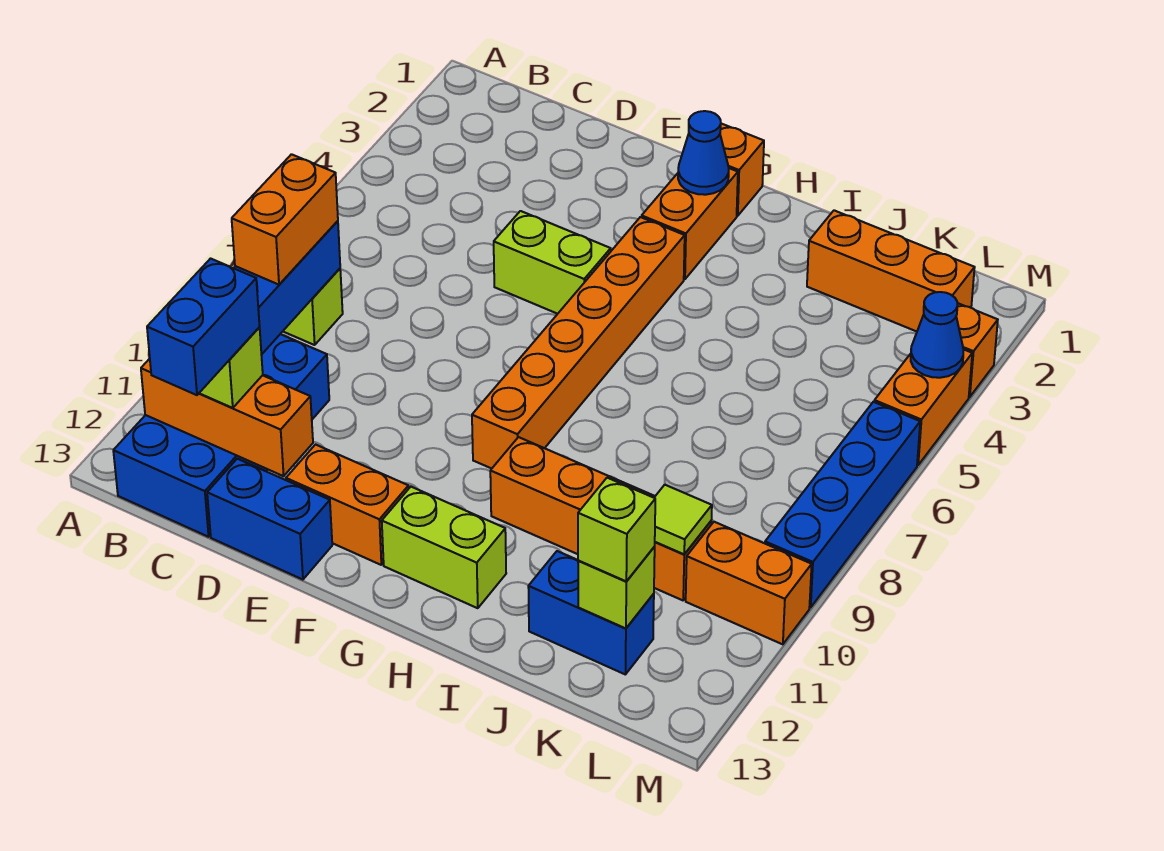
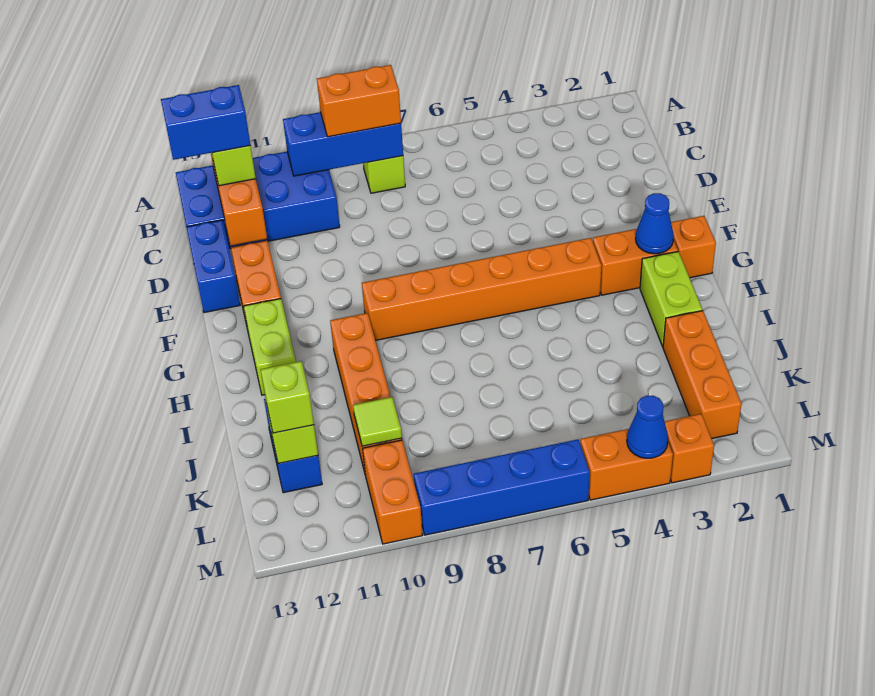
lime brick E5:F5 level 1 -> lime brick H2:I2 level 1

